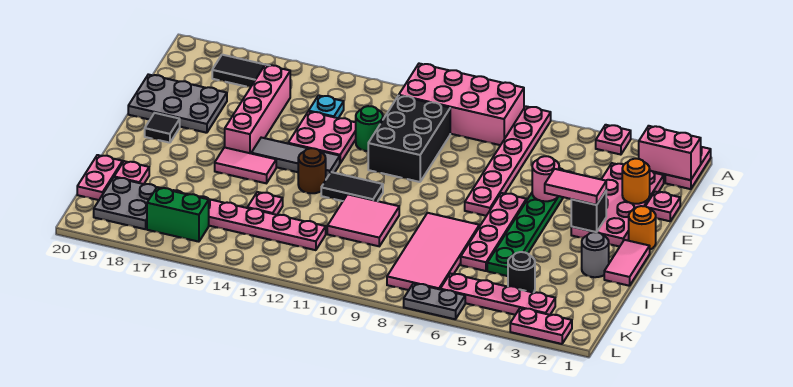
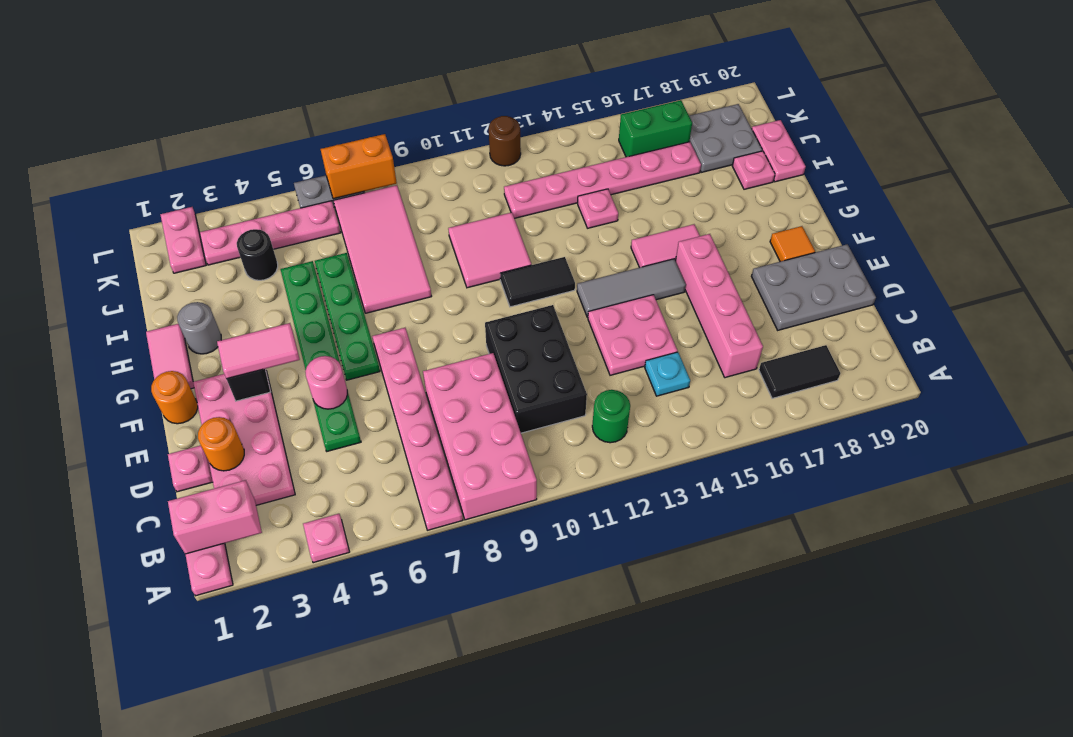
pink brick A8:B11 level 1 -> pink brick A8:D9 level 1
green round brick D12 level 1 -> green round brick B12 level 1
pink plate F6:I6 level 1 -> green plate F6:I6 level 1
black tile F19 level 1 -> orange tile F19 level 1
brown round brick G13 level 1 -> brown round brick L12 level 1
pink plate L2:L3 level 1 -> pink plate K2:L2 level 1
none -> orange brick L7:L8 level 2

